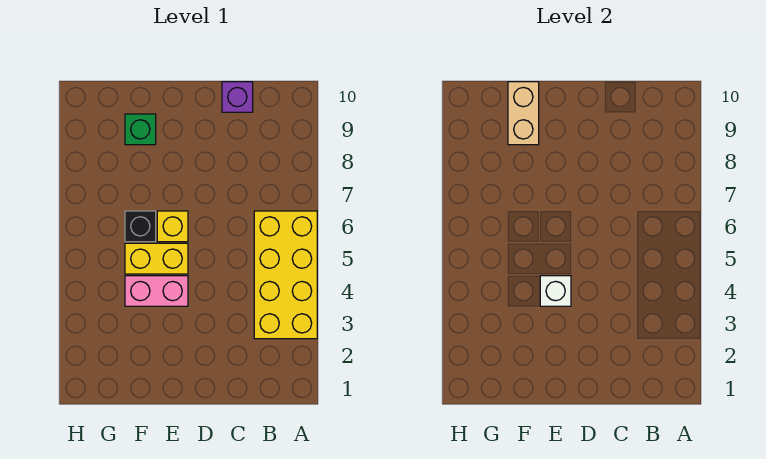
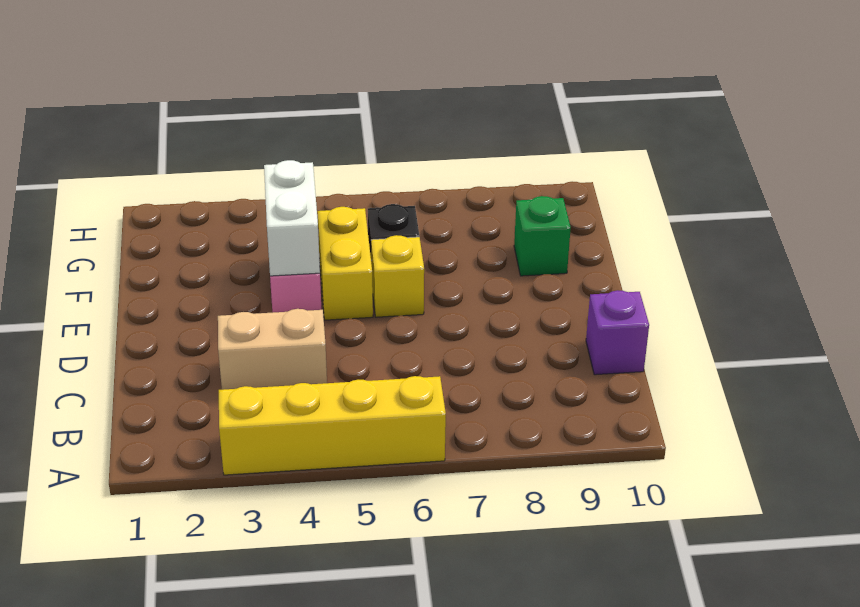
yellow brick A3:B6 level 1 -> yellow brick A3:A6 level 1
white brick E4 level 2 -> white brick E4:F4 level 2
tan brick F9:F10 level 2 -> tan brick C3:C4 level 1

